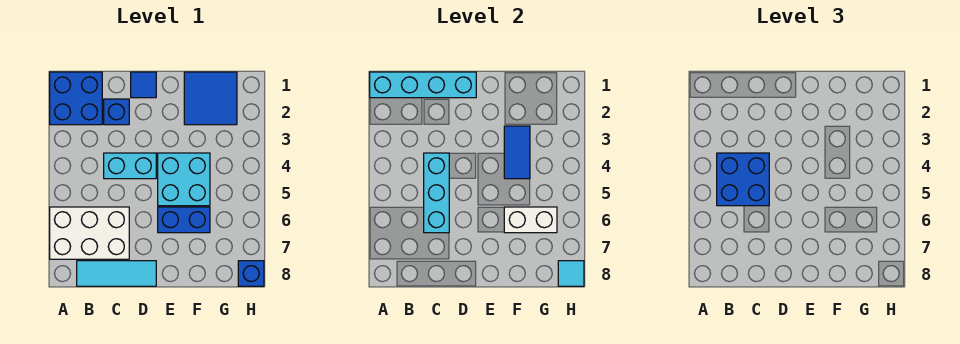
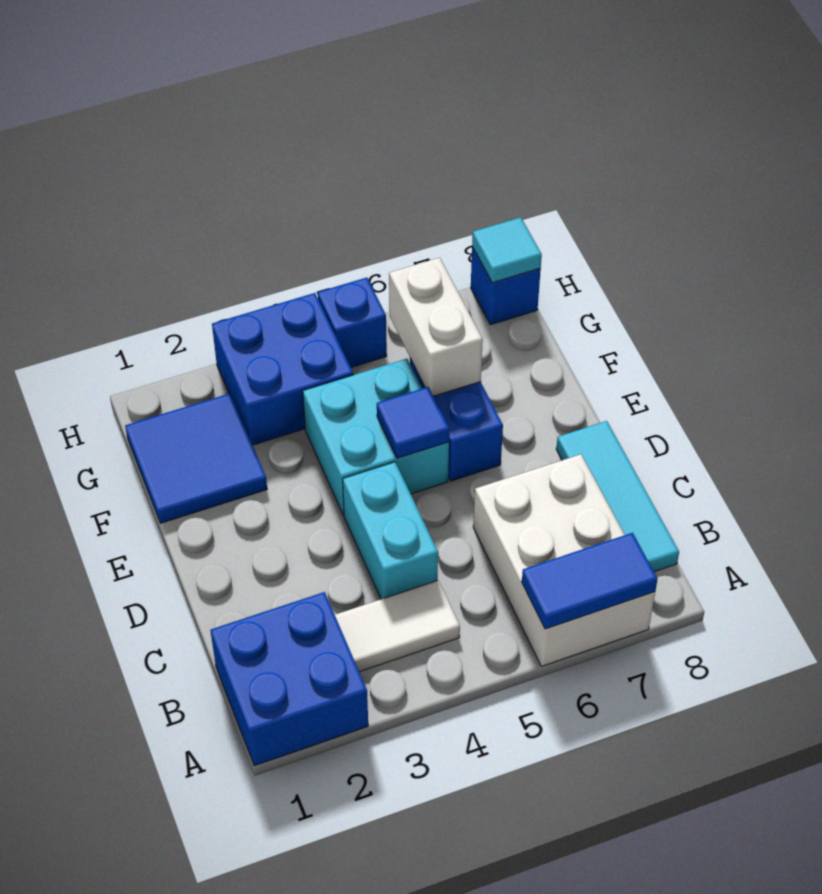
cyan brick A1:D1 level 2 -> none
none -> white tile B3:B4 level 1
blue brick B4:C5 level 3 -> blue brick G3:H4 level 1
blue brick C2 level 1 -> blue brick H5 level 1
cyan brick C4:C6 level 2 -> none
blue tile D1 level 1 -> blue tile E5 level 2
blue tile F3:F4 level 2 -> blue tile A6:A7 level 2

